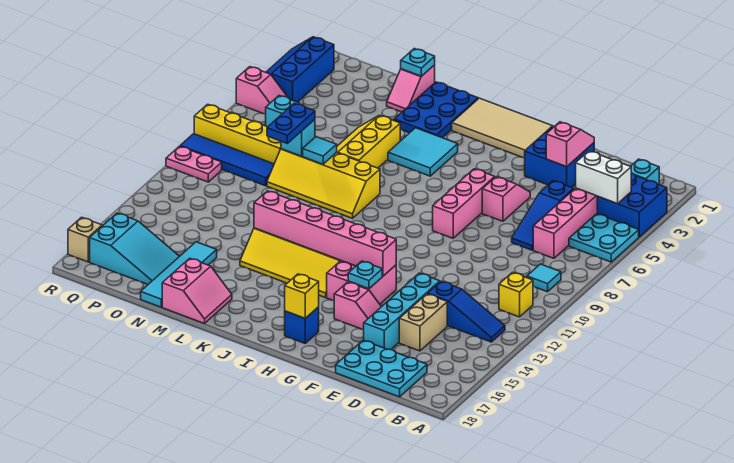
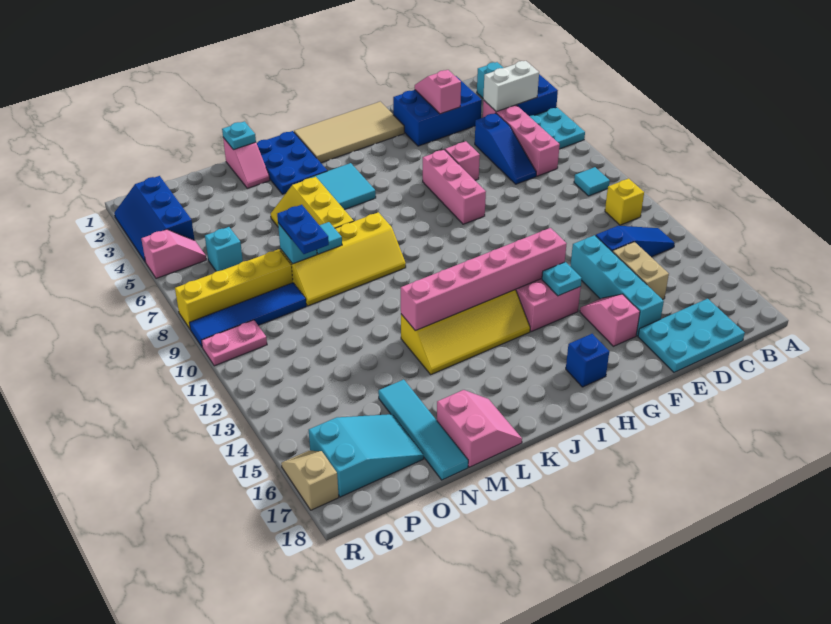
blue brick E2:F3 level 1 -> blue brick D2:F3 level 1
pink slope F15:G15 level 1 top G -> pink slope F15:F16 level 1 top 16
yellow brick H17 level 2 -> none

